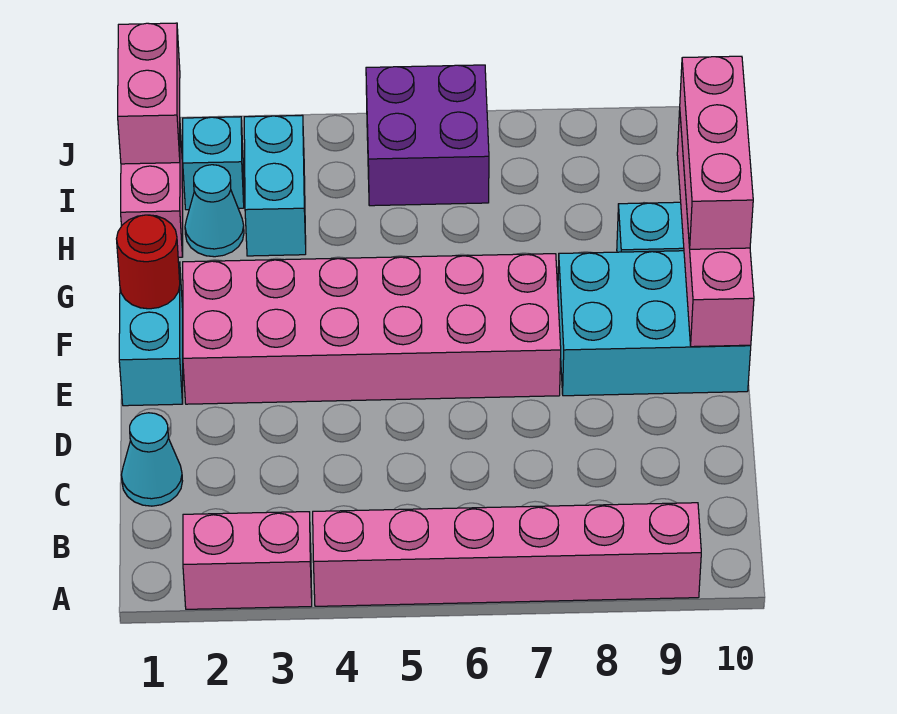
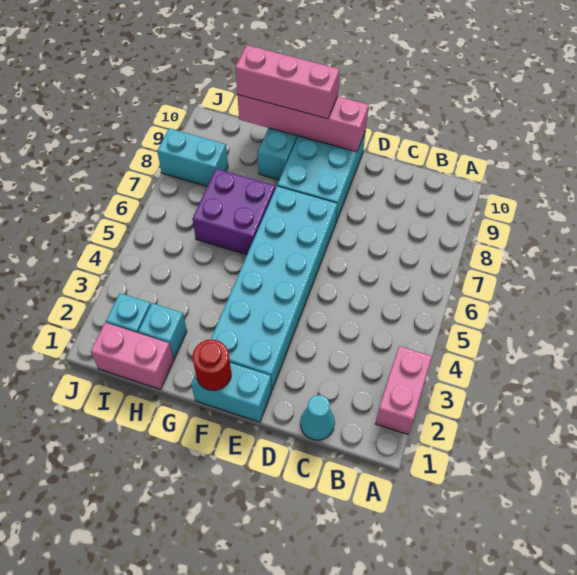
pink brick A4:A9 level 1 -> none
pink brick E2:F7 level 1 -> cyan brick E2:F7 level 1
cyan cone H2 level 1 -> cyan brick H2 level 1
cyan brick H3:I3 level 1 -> cyan brick I8:J8 level 1
pink brick I1:J1 level 2 -> none
purple brick I5:J6 level 1 -> purple brick G6:H7 level 1

